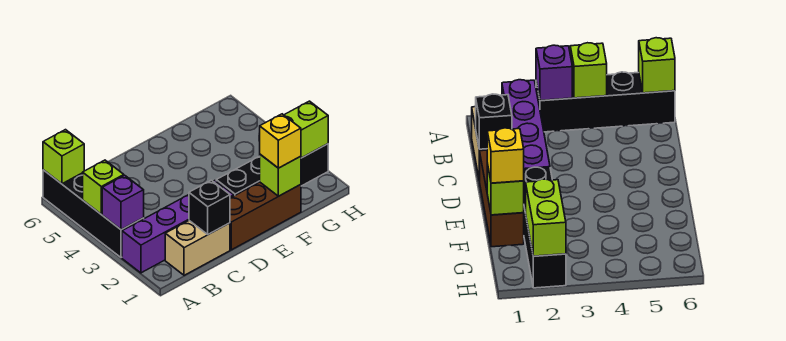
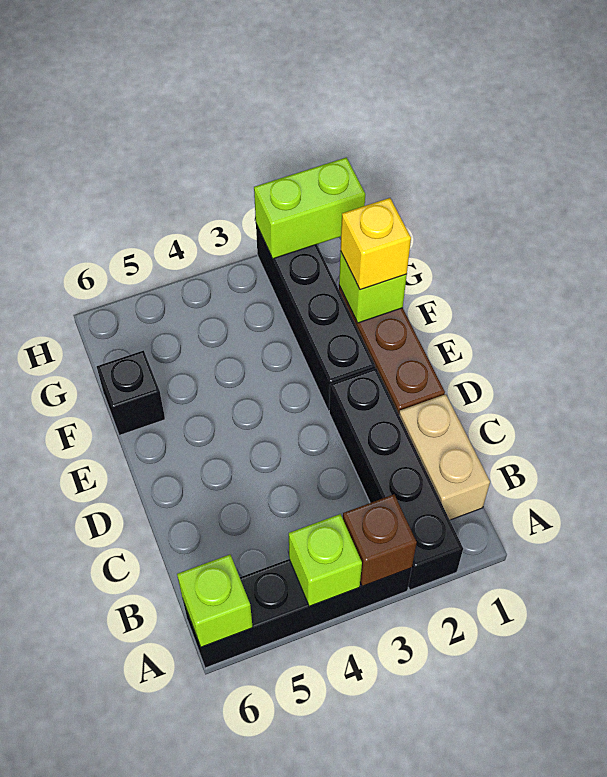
purple brick A2:D2 level 1 -> black brick A2:D2 level 1
purple brick A3 level 2 -> brown brick A3 level 2
black brick C1 level 2 -> black brick F6 level 1
lime brick G2:H2 level 2 -> lime brick H1:H2 level 2

